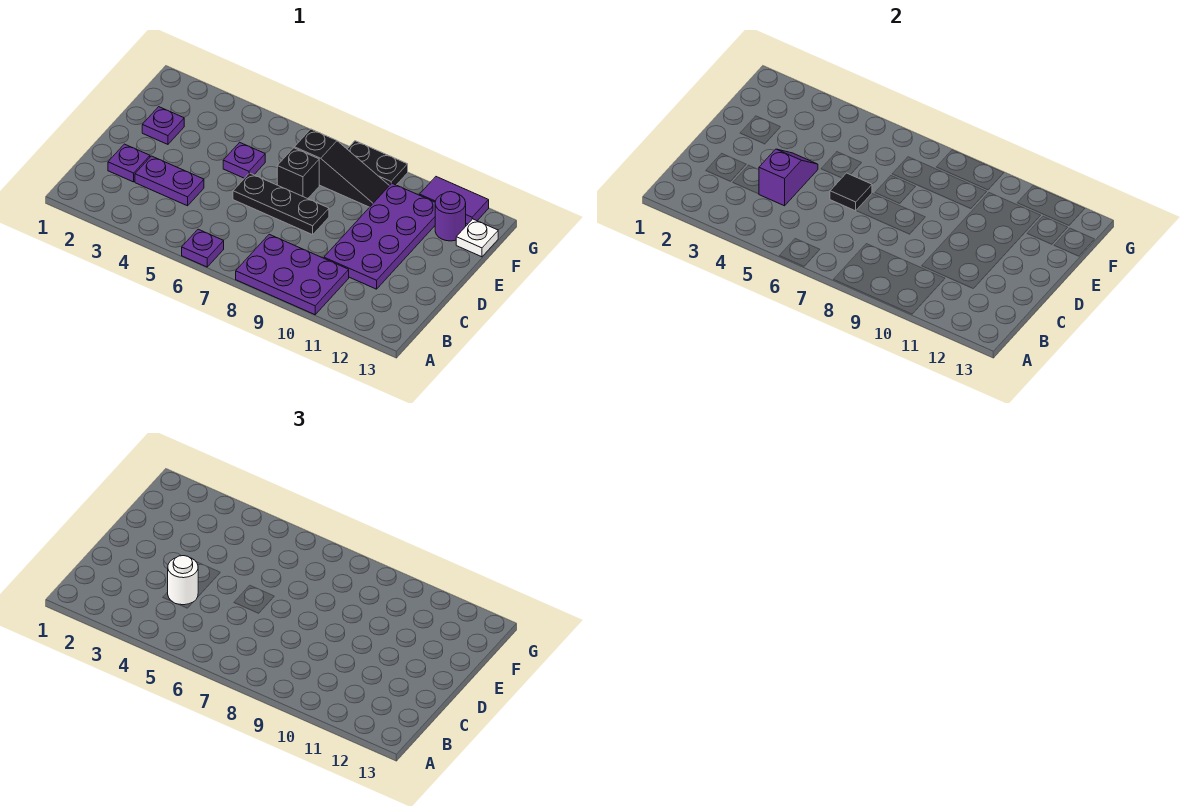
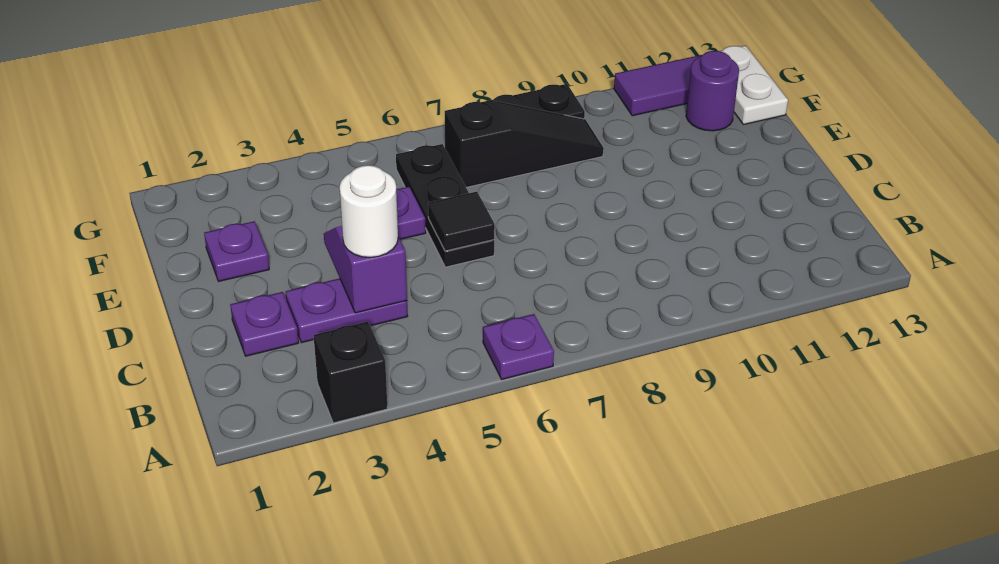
purple plate A8:B10 level 1 -> none
purple plate C10:F11 level 1 -> none
black plate D6:D8 level 1 -> black plate D6:F6 level 1
black brick E7 level 1 -> black brick A3 level 1
white plate F13 level 1 -> white plate F13:G13 level 1

